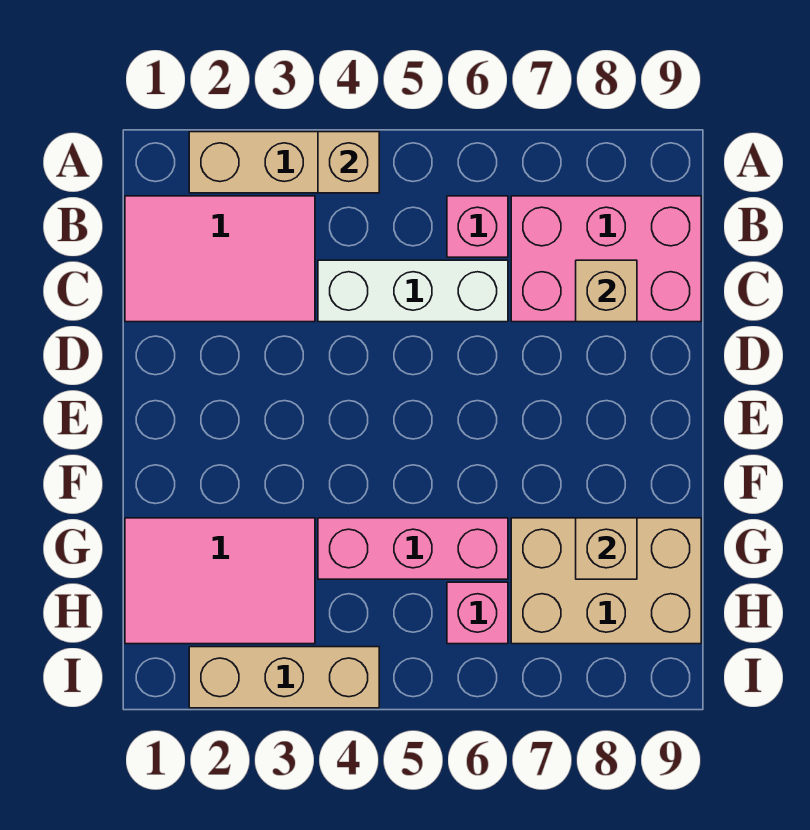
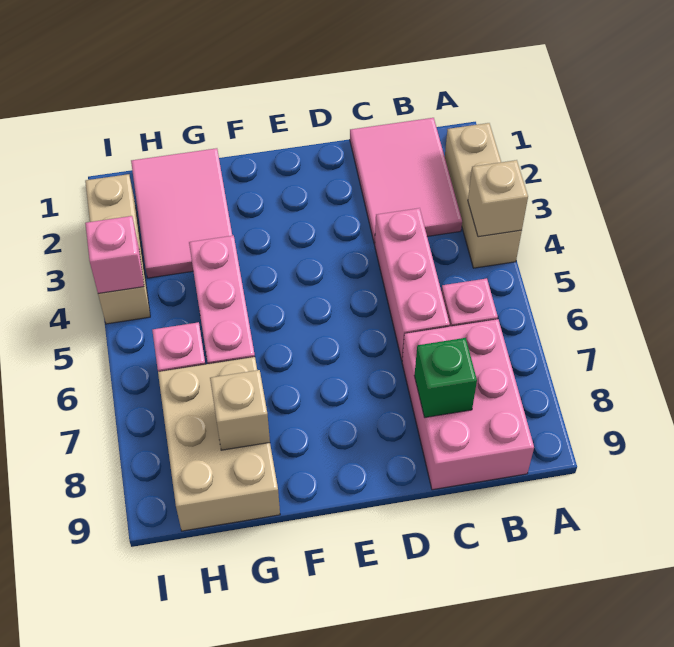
white brick C4:C6 level 1 -> pink brick C4:C6 level 1
tan brick C8 level 2 -> green brick C8 level 2
none -> pink brick I4 level 2

